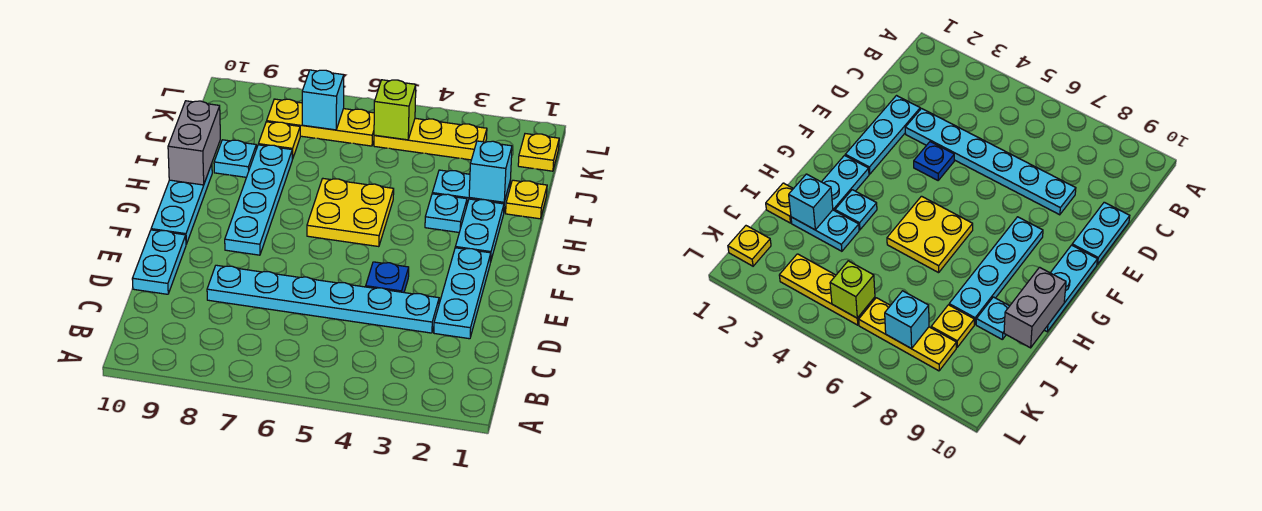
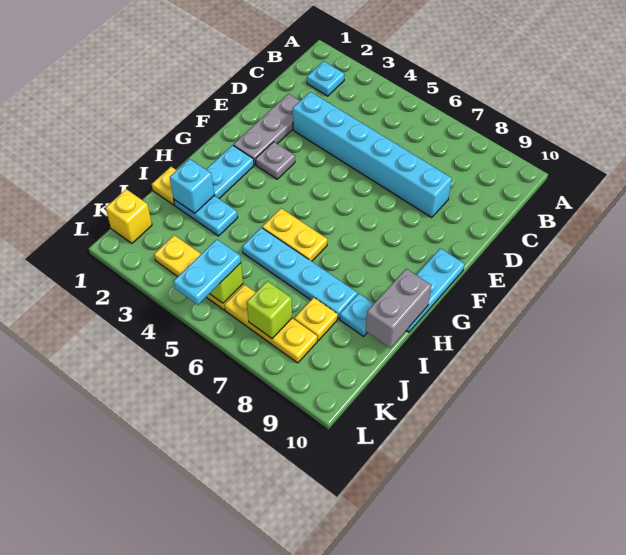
cyan plate D2:F2 level 1 -> grey plate D2:F2 level 1
cyan plate D3:D8 level 1 -> cyan brick D3:D8 level 1
cyan plate D10:E10 level 1 -> cyan plate K5:L5 level 3
blue plate E4 level 1 -> none
none -> grey plate F3 level 1
cyan plate F8:I8 level 1 -> cyan plate I5:I8 level 1
yellow plate G5:H6 level 1 -> yellow plate H5:H6 level 1
cyan plate H3 level 1 -> cyan plate B2 level 1
yellow plate K1 level 1 -> yellow brick K1 level 1
cyan brick K7 level 2 -> lime brick K7 level 2

